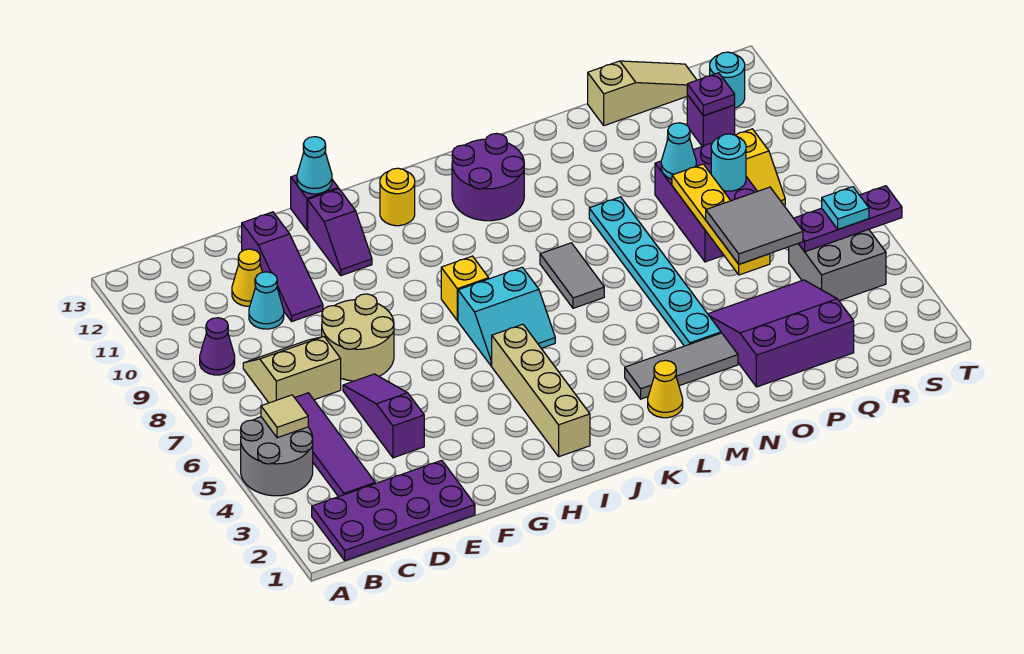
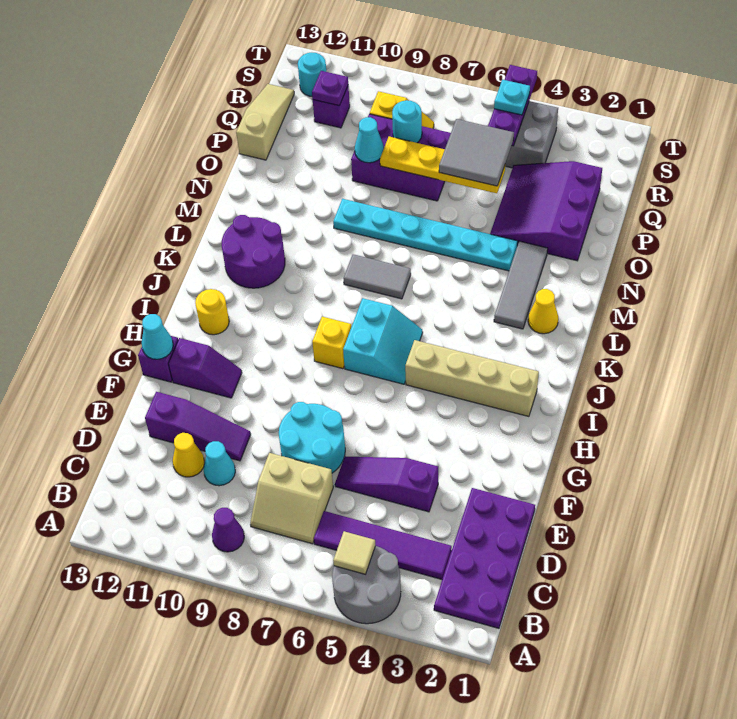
tan slope C7:D8 level 1 top 7 -> tan slope C7:D8 level 1 top D
tan round brick E7:F8 level 1 -> cyan round brick E7:F8 level 1

